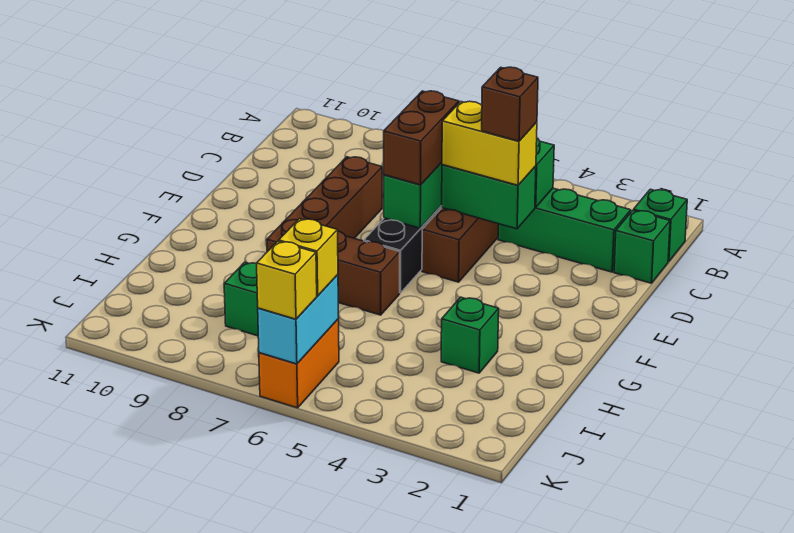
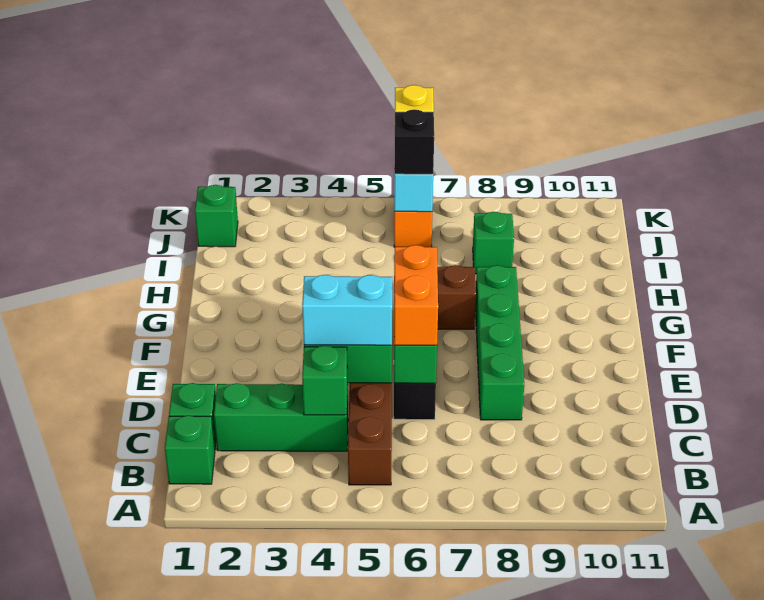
yellow brick D4:D5 level 3 -> cyan brick D4:D5 level 3
brown brick D4 level 4 -> none
brown brick D6:E6 level 3 -> orange brick D6:E6 level 3
brown brick D8:G8 level 1 -> green brick D8:G8 level 1
green brick H3 level 1 -> green brick J1 level 1
yellow brick J6 level 3 -> black brick J6 level 3

